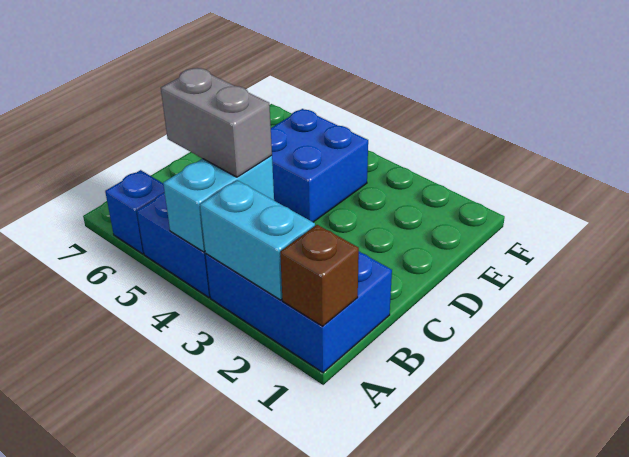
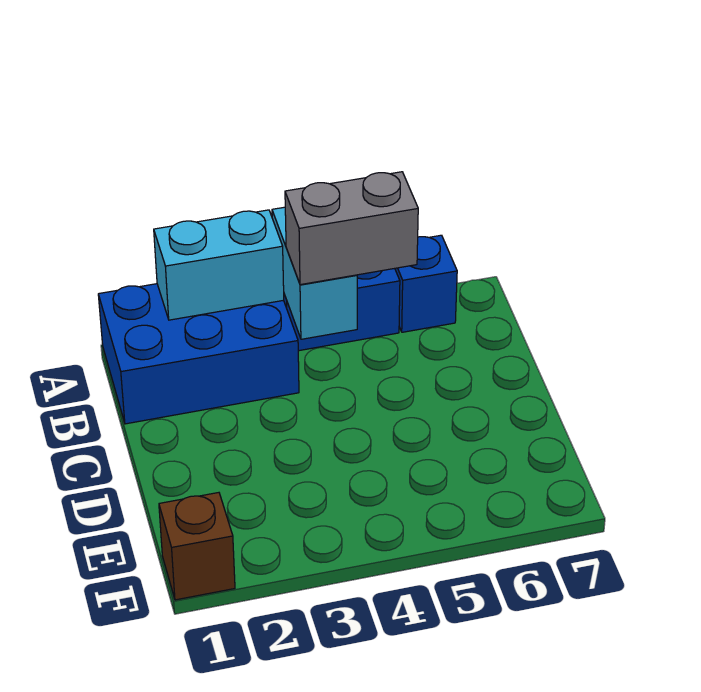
brown brick A1 level 2 -> brown brick F1 level 1
blue brick D4:E5 level 1 -> none

